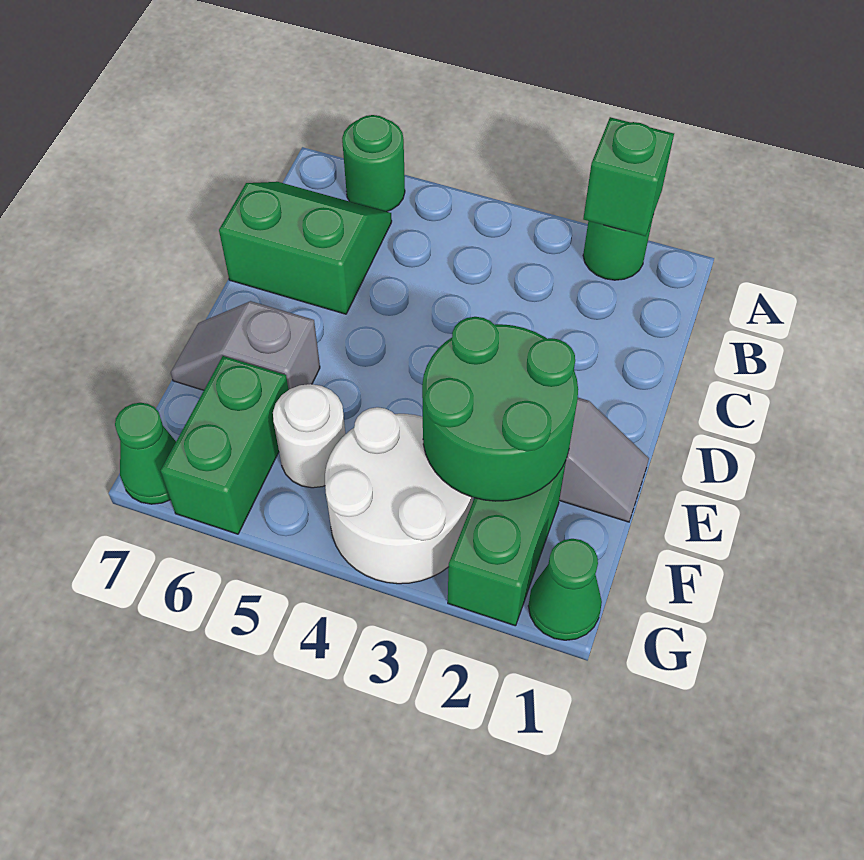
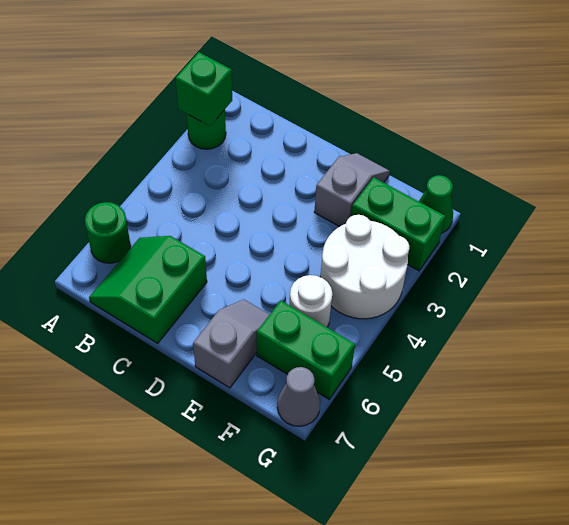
green round brick E2:F3 level 2 -> none
grey slope E6:E7 level 1 top 6 -> grey slope E6:E7 level 1 top 7
green cone G7 level 1 -> grey cone G7 level 1

